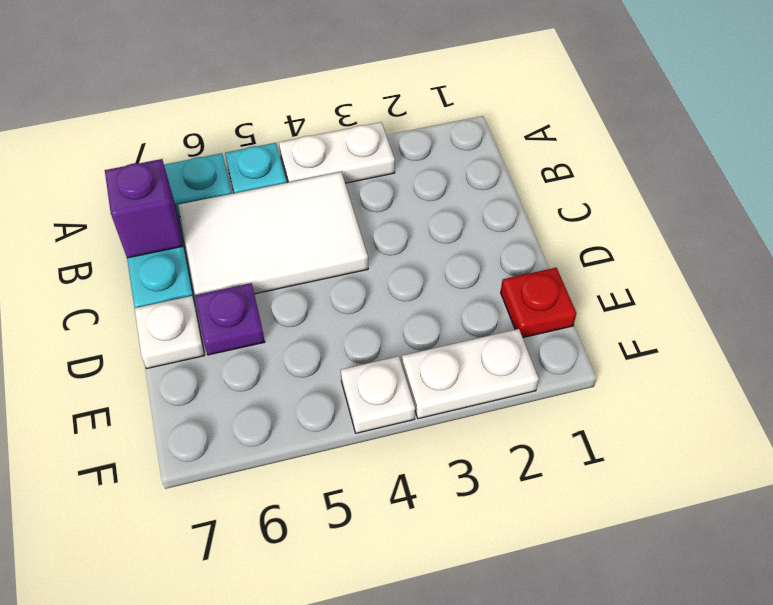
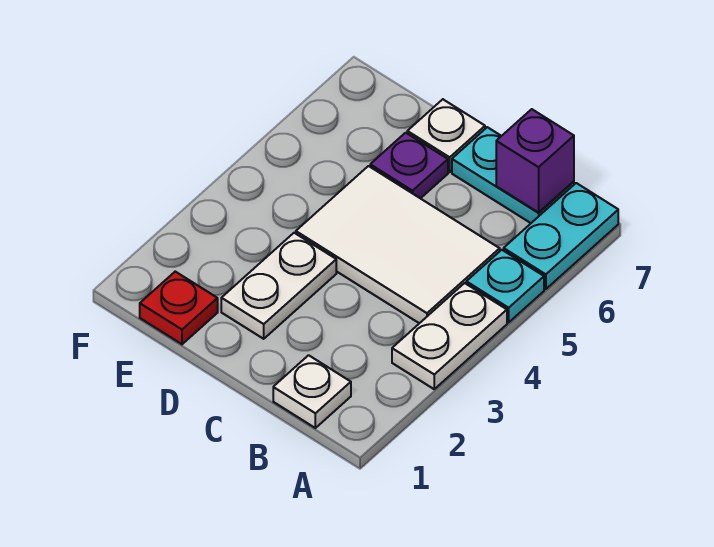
white tile B4:C6 level 1 -> white tile B4:D5 level 1
white plate F2:F3 level 1 -> white plate D2:D3 level 1
white plate F4 level 1 -> white plate B1 level 1

